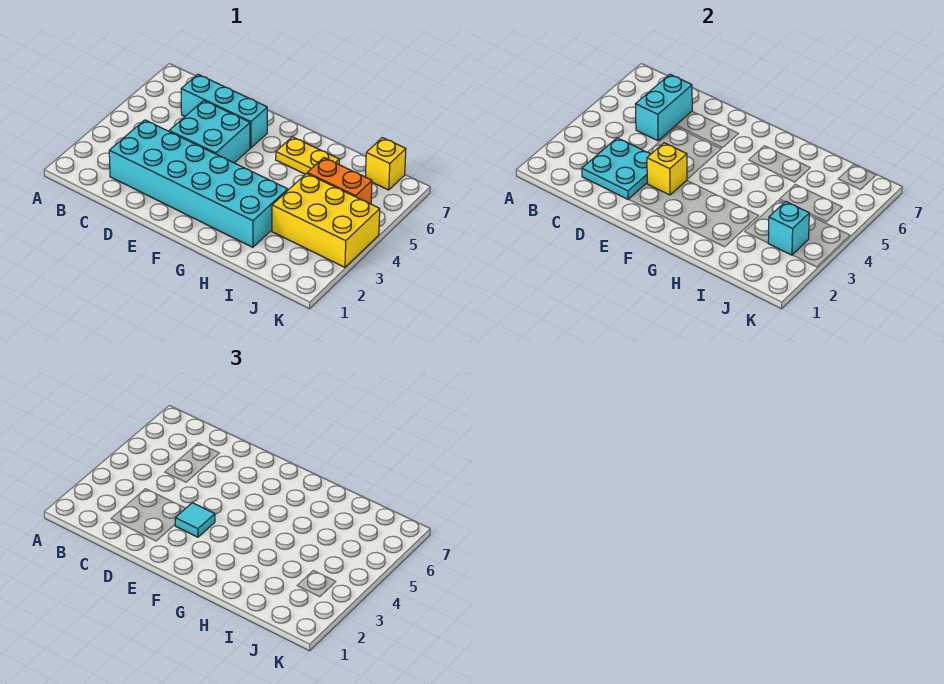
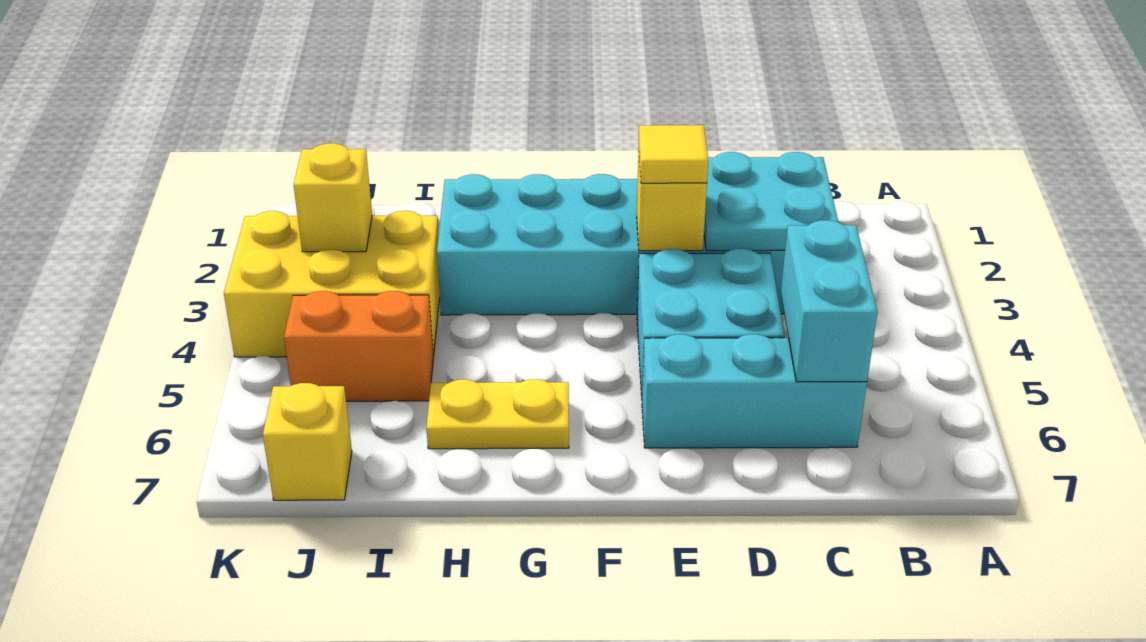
cyan tile E3 level 3 -> yellow tile E3 level 3
cyan brick J3 level 2 -> yellow brick J3 level 2

